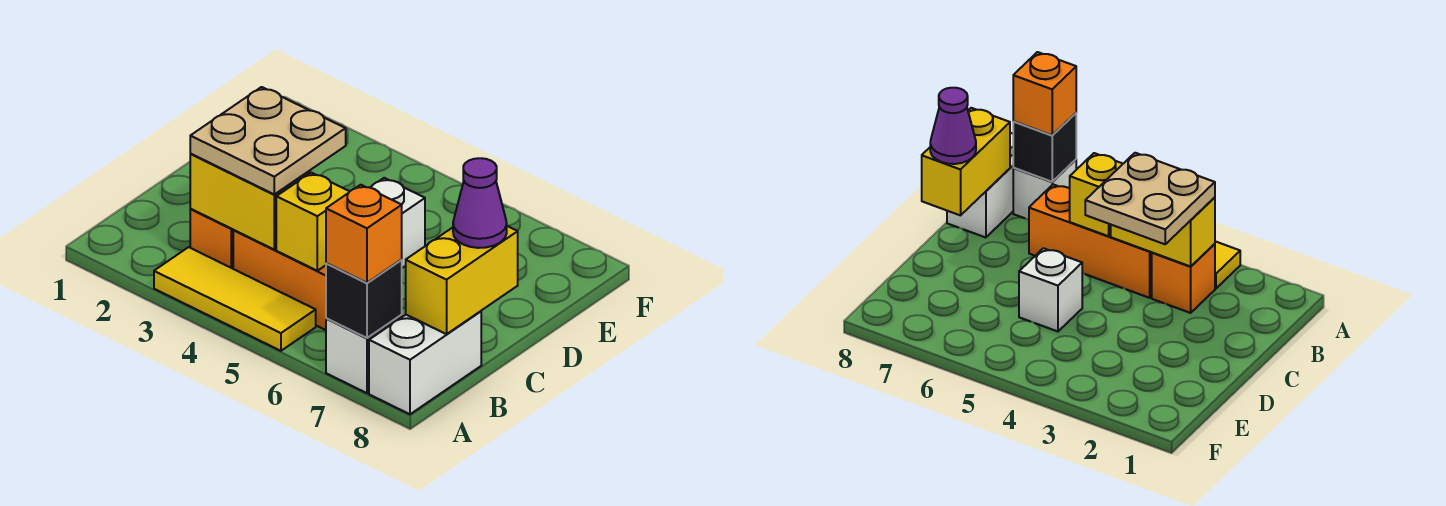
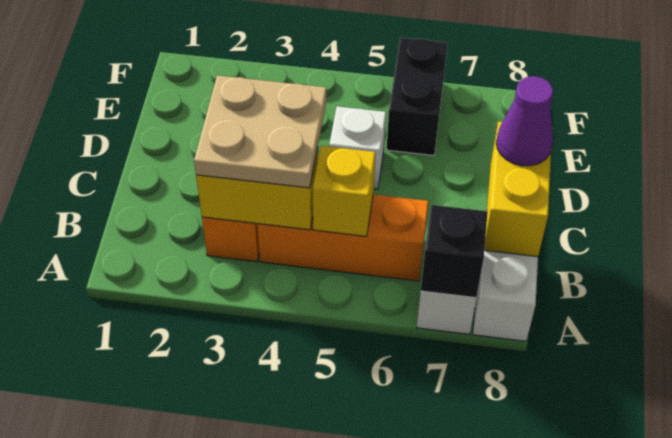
yellow tile A3:A5 level 1 -> none
orange brick A7 level 3 -> none
none -> black brick E6:F6 level 1

